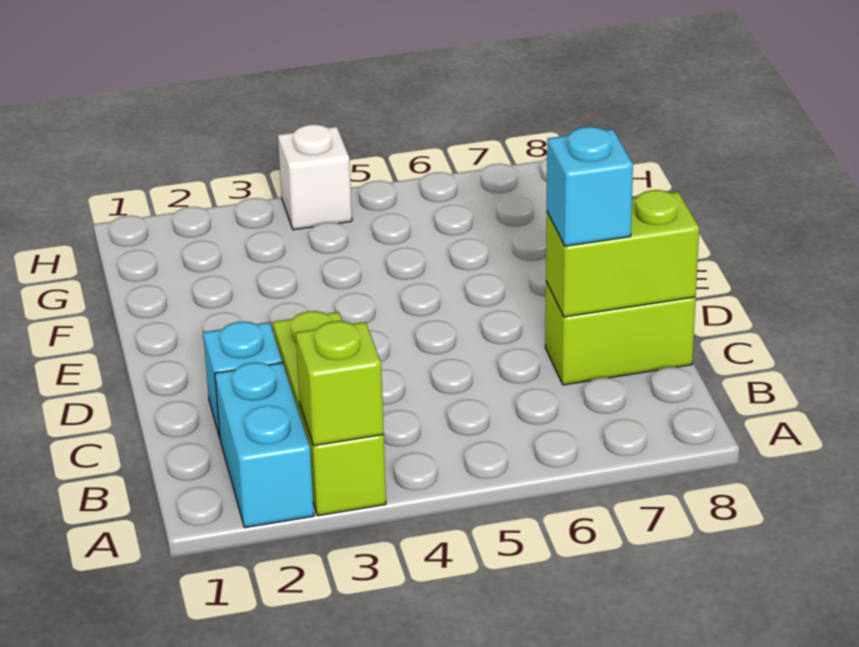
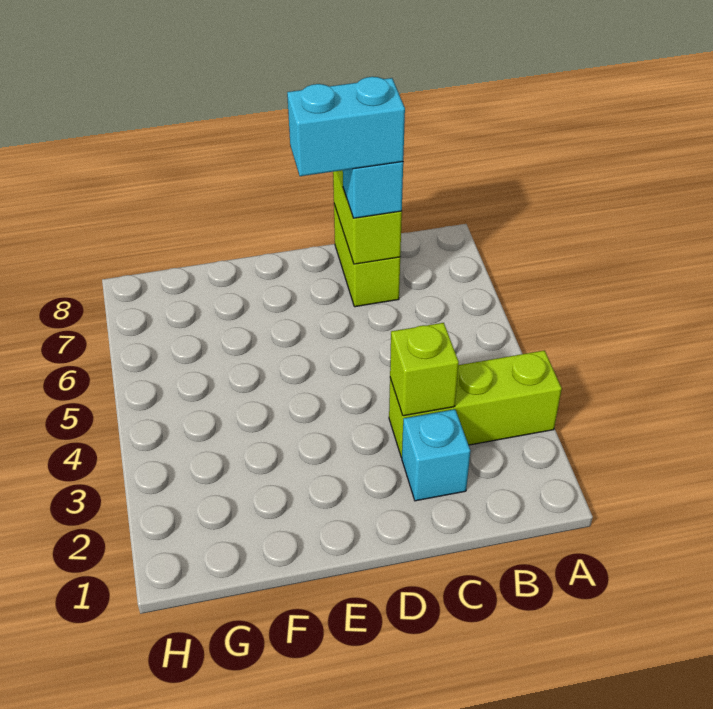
cyan brick A2:B2 level 1 -> cyan brick C7:D7 level 4
lime brick A3 level 2 -> lime brick C3 level 2
white brick H4 level 1 -> none

